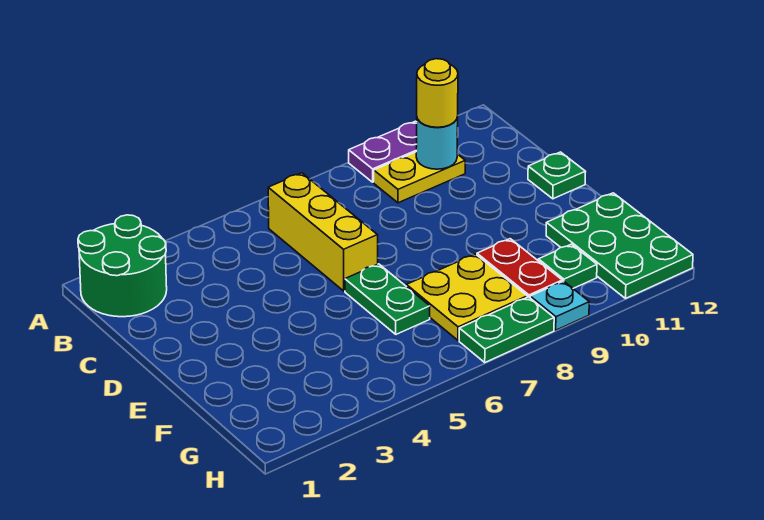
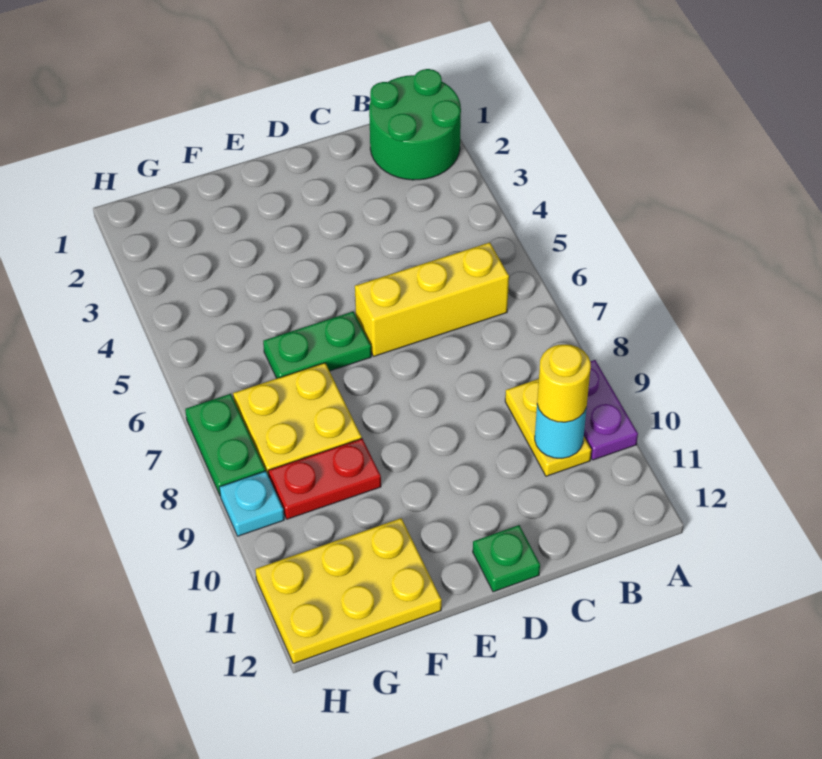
green plate F11:H12 level 1 -> yellow plate F11:H12 level 1
green plate G10 level 1 -> none

